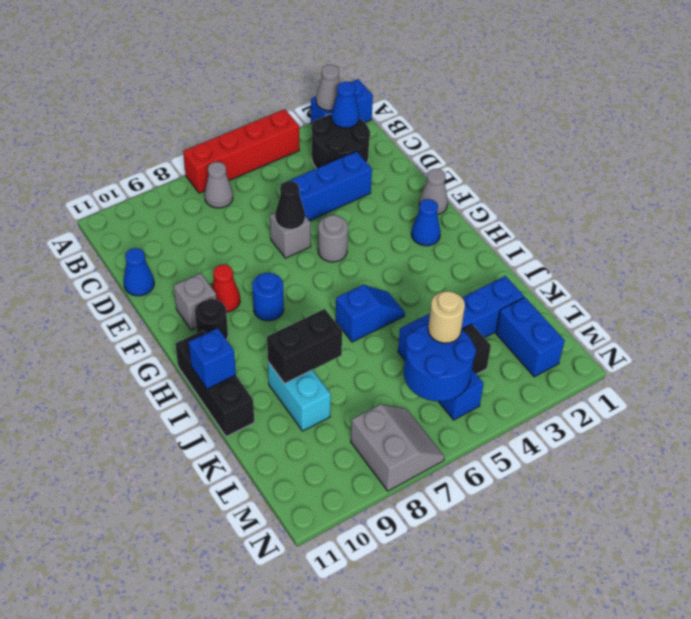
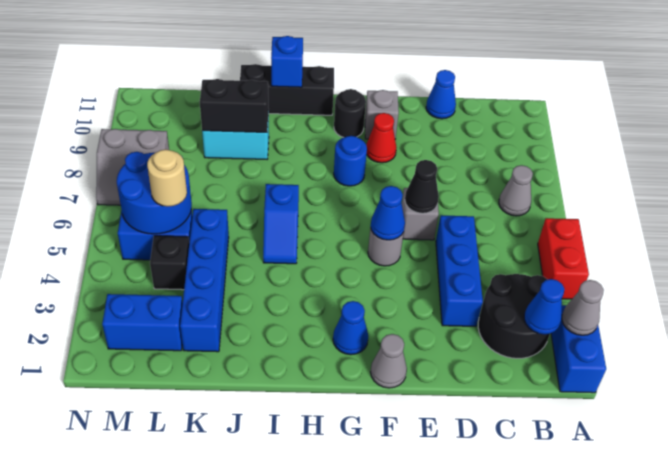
red brick A4:A7 level 1 -> red brick A4:A5 level 1
none -> blue cone F5 level 2
black brick J8:J9 level 2 -> black brick J9:K9 level 2

